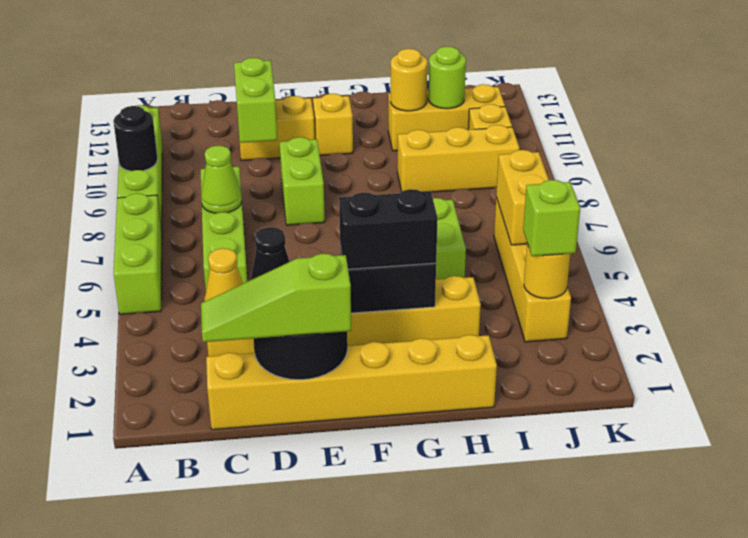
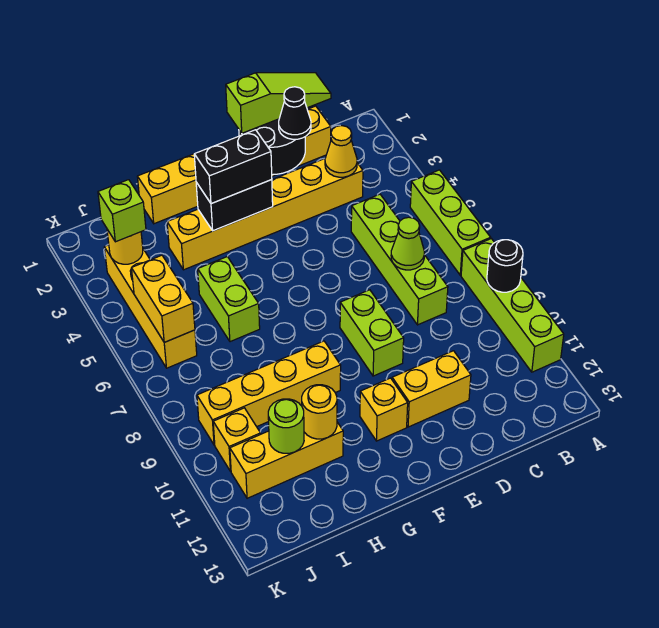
lime brick D10:D11 level 2 -> none
yellow brick H9:J9 level 1 -> yellow brick G9:J9 level 1

